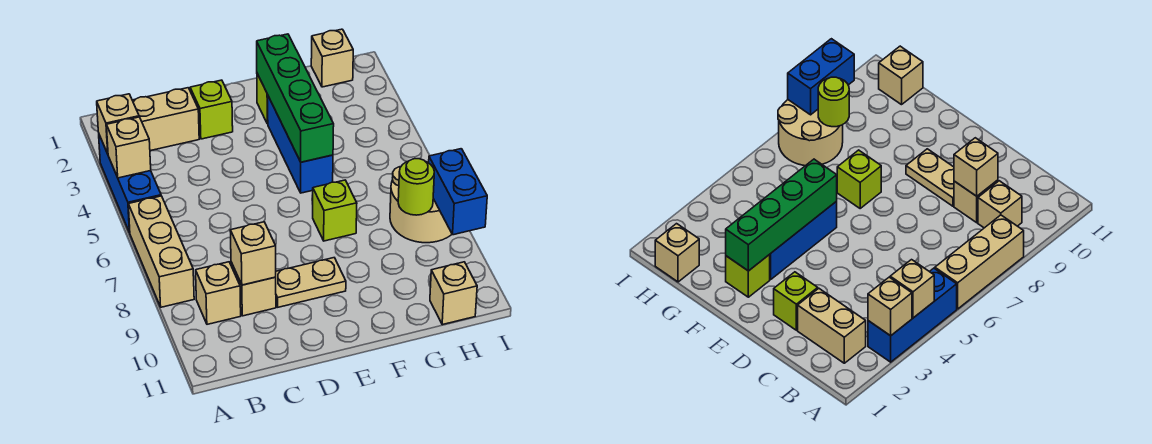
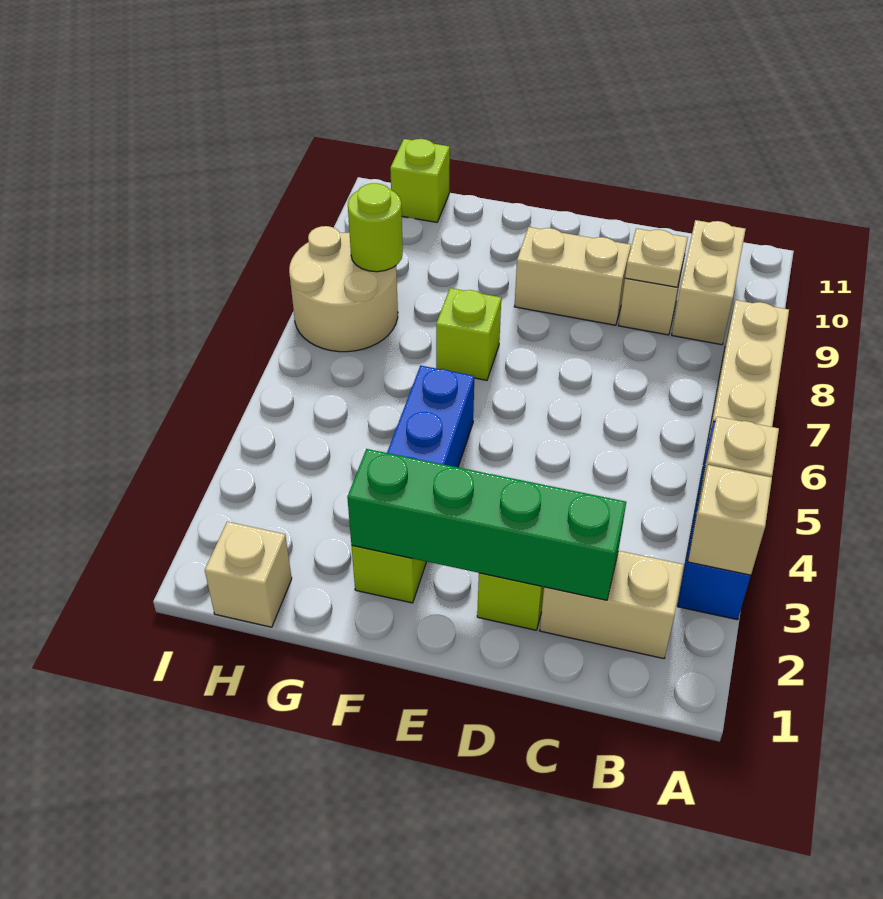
tan brick B9 level 1 -> tan brick B9:B10 level 1
tan brick C9 level 2 -> tan plate C9 level 2
tan plate D9:E9 level 1 -> tan brick D9:E9 level 1
green brick F2:F5 level 2 -> green brick C2:F2 level 2
tan brick H11 level 1 -> lime brick H11 level 1
blue brick I8:I9 level 2 -> none

